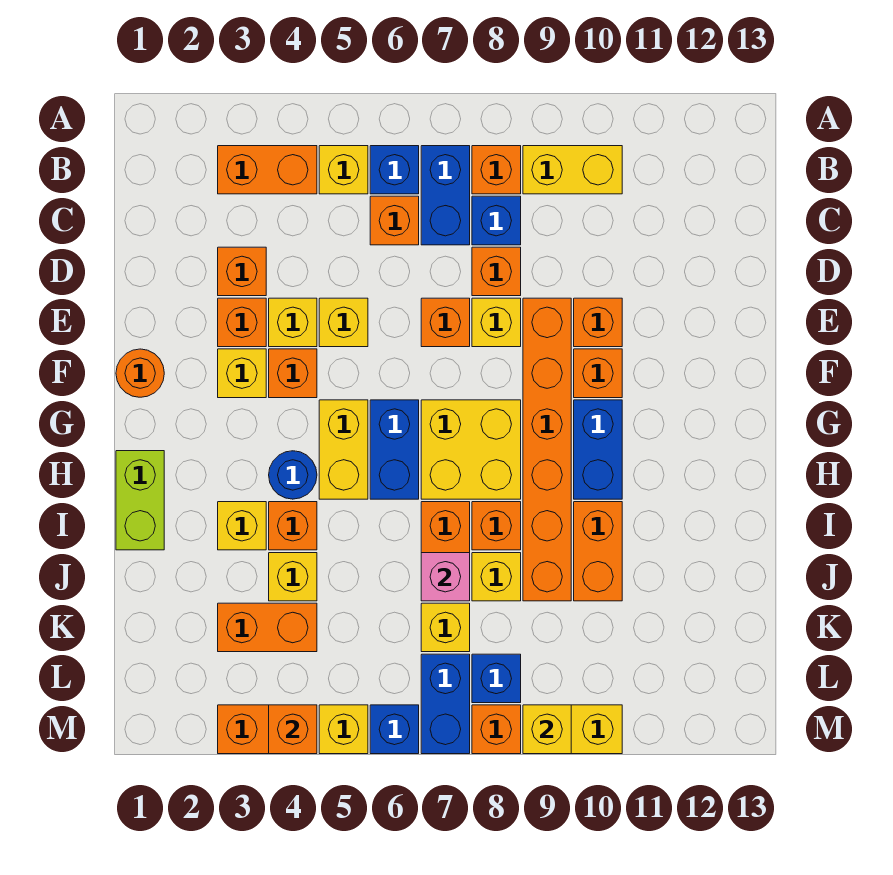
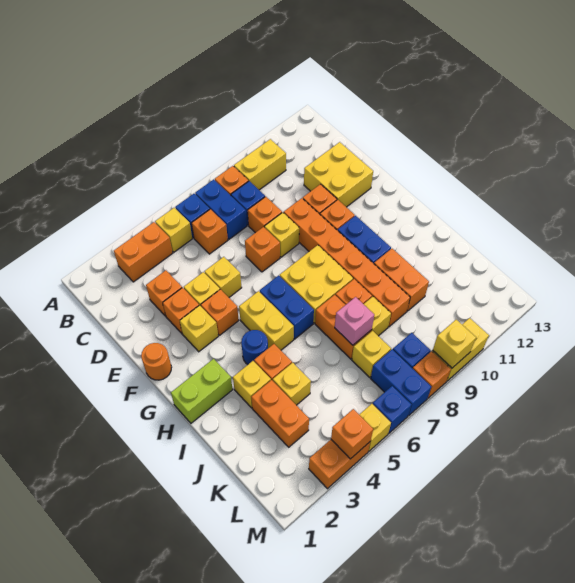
none -> yellow brick D11:E12 level 1
lime brick H1:I1 level 1 -> lime brick H1:H2 level 1
orange brick K3:K4 level 1 -> orange brick J3:K3 level 1

